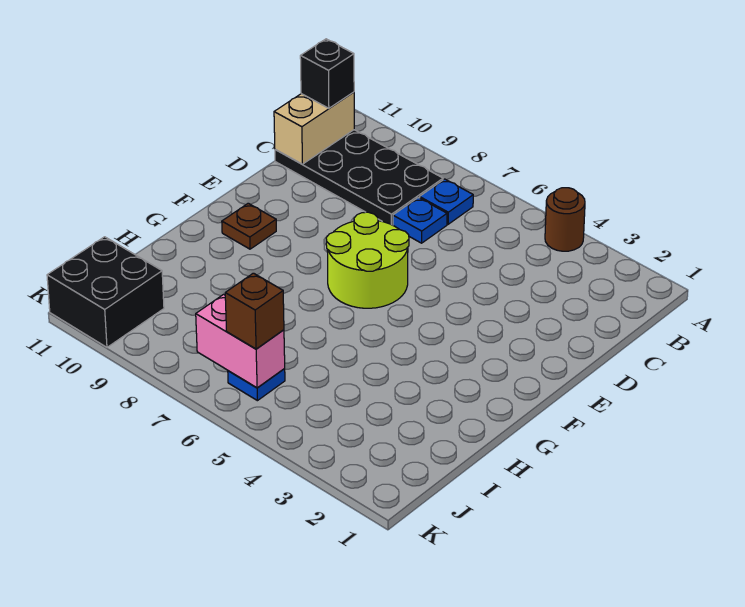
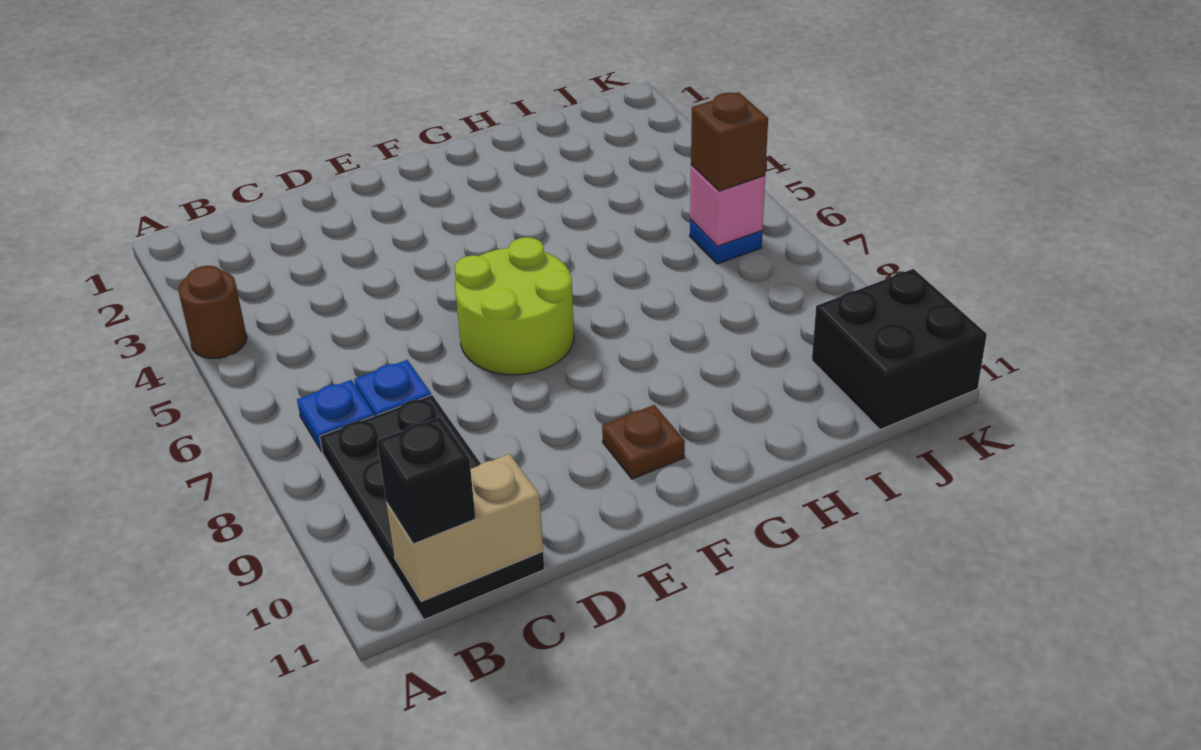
pink brick J6:J7 level 2 -> pink brick J6 level 2

